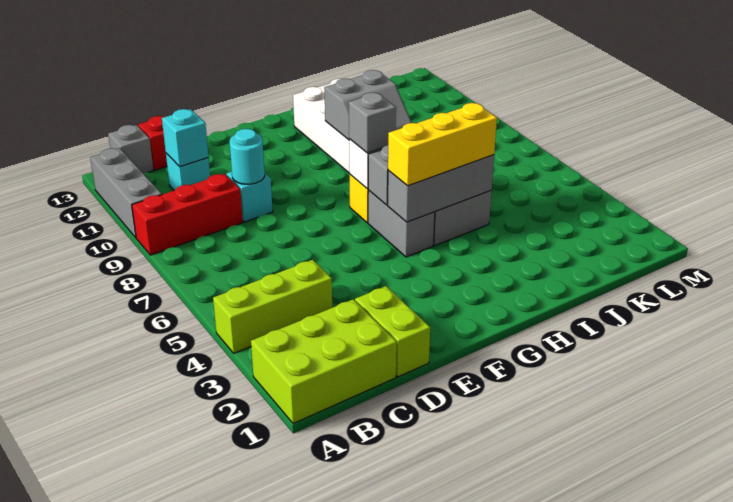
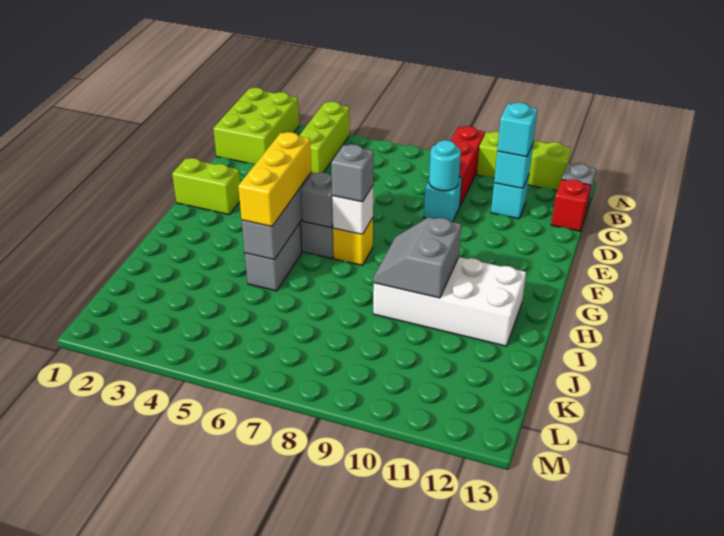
grey brick A10:A12 level 1 -> lime brick A10:A12 level 1
none -> cyan brick C11 level 3
lime brick D1:D2 level 1 -> lime brick F1:F2 level 1

